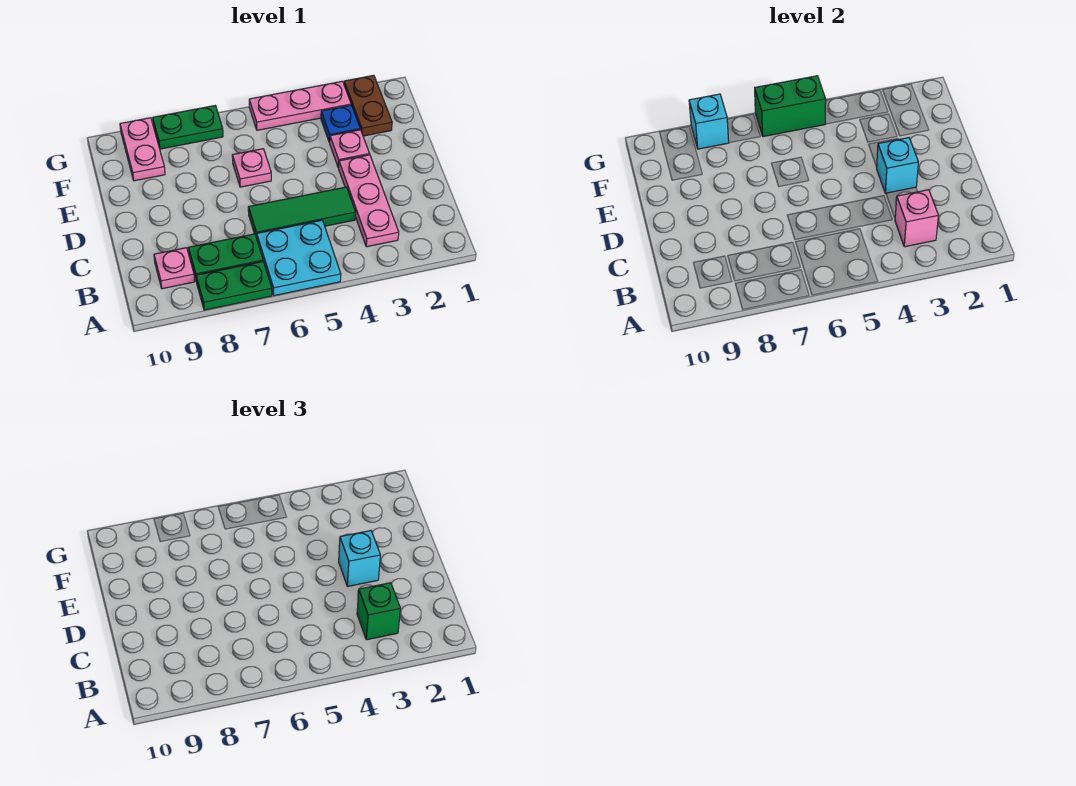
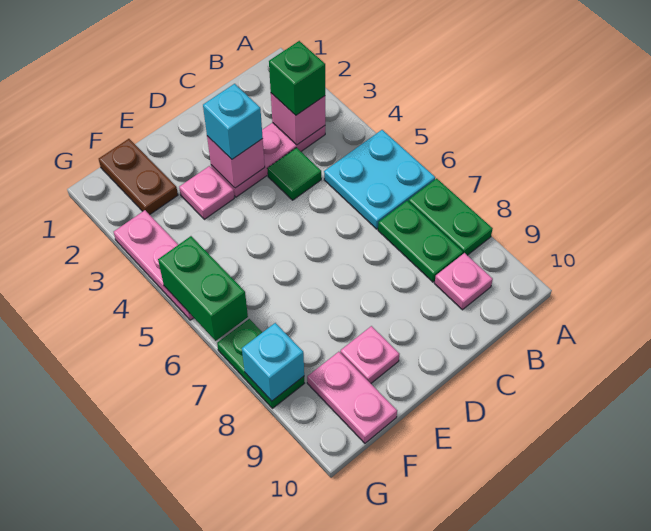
green tile C4:C6 level 1 -> green tile C4 level 1
cyan brick D3 level 2 -> pink brick D3 level 2
pink plate E6 level 1 -> pink plate E9 level 1
brown plate F2:G2 level 1 -> brown plate F1:F2 level 1
blue plate F3 level 1 -> none
pink plate F9:G9 level 1 -> pink plate F9:F10 level 1

